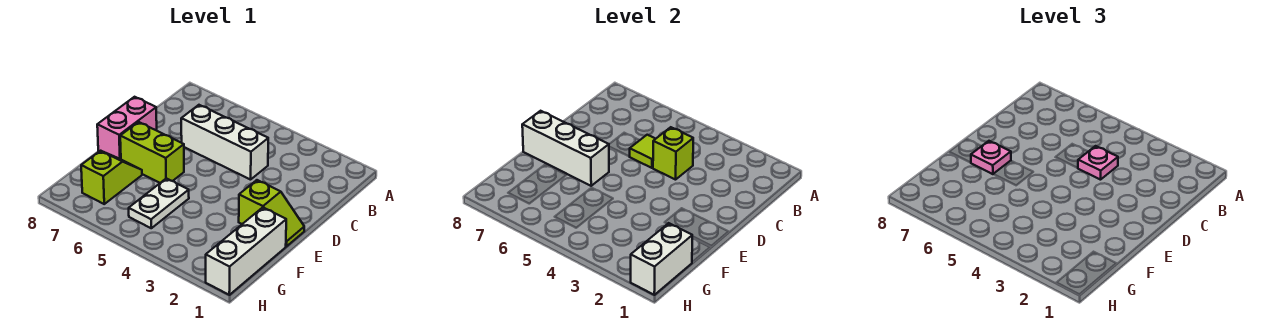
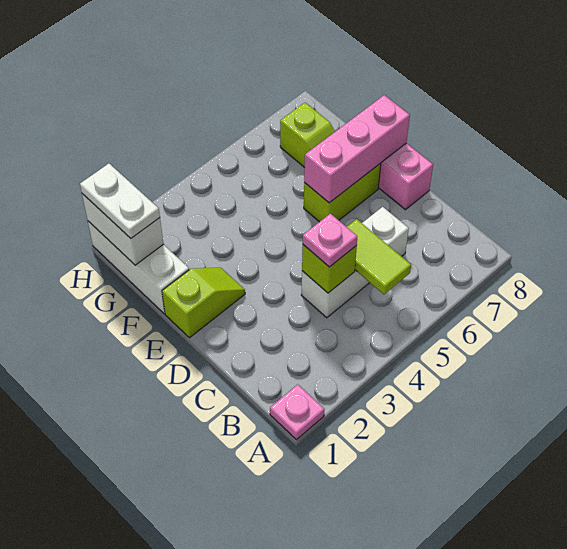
lime tile C5 level 2 -> lime tile B5:C5 level 2
lime slope E1:E2 level 1 top 2 -> lime slope E1:E2 level 1 top 1
white brick E6:E8 level 2 -> pink brick E6:E8 level 2
pink plate E7 level 3 -> pink plate A1 level 1
white plate F5:G5 level 1 -> white plate G1:H1 level 3

